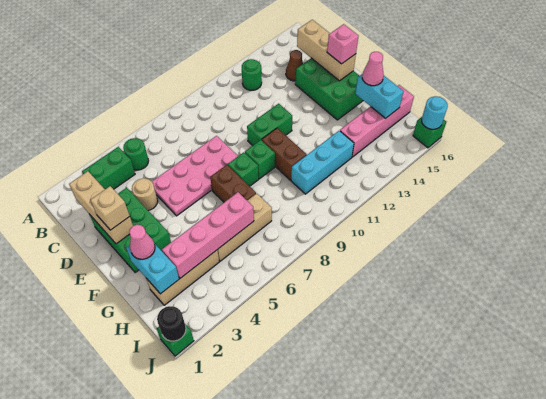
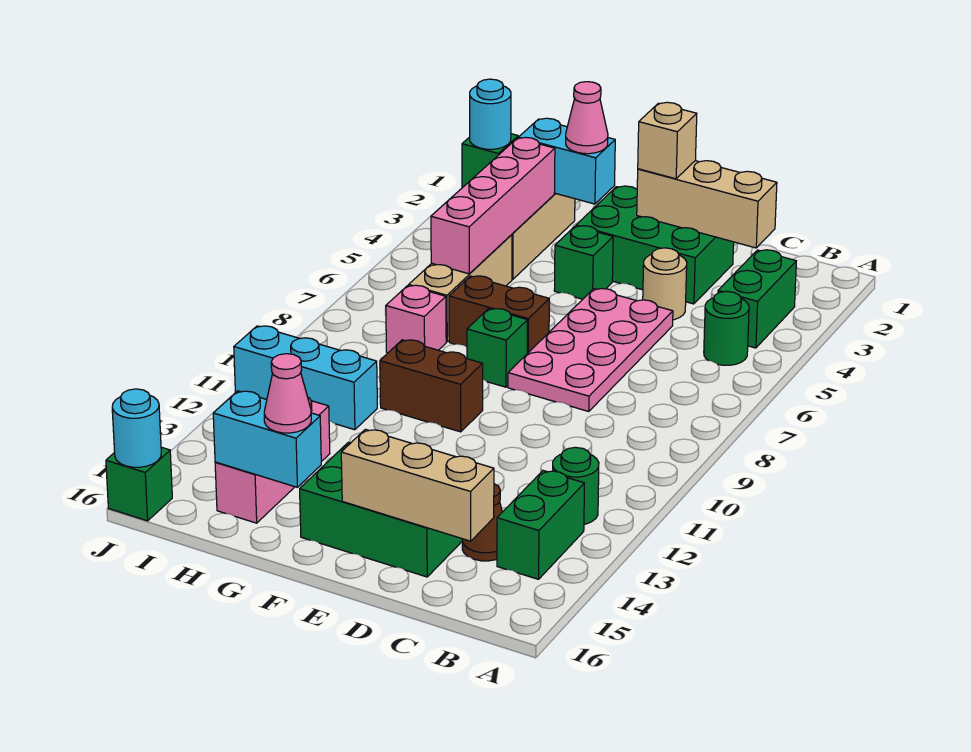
green brick E10:E11 level 1 -> green brick B13:B14 level 1
pink brick E15 level 3 -> pink brick H8 level 1
green brick F9 level 1 -> green brick F4 level 1
cyan brick H10:H12 level 1 -> cyan brick H11:J11 level 1
pink brick H13:H16 level 1 -> pink brick H13:H15 level 1
black round brick J1 level 2 -> cyan round brick J1 level 2

